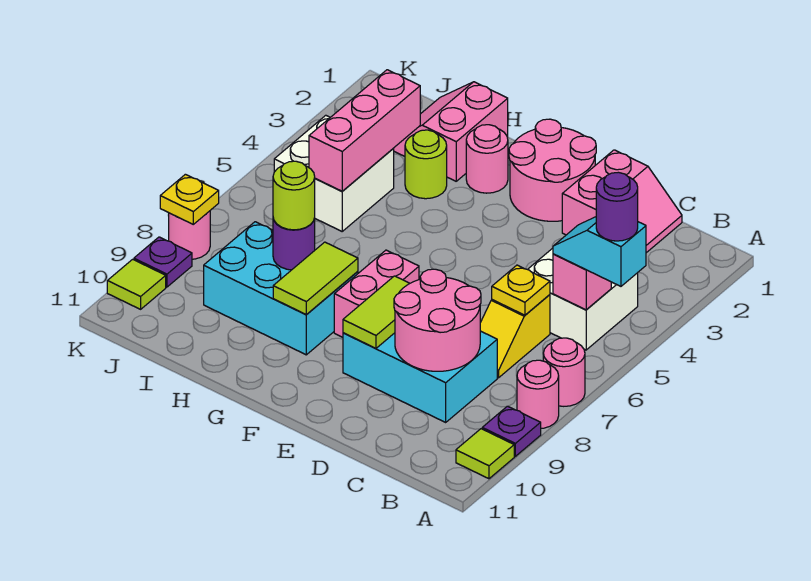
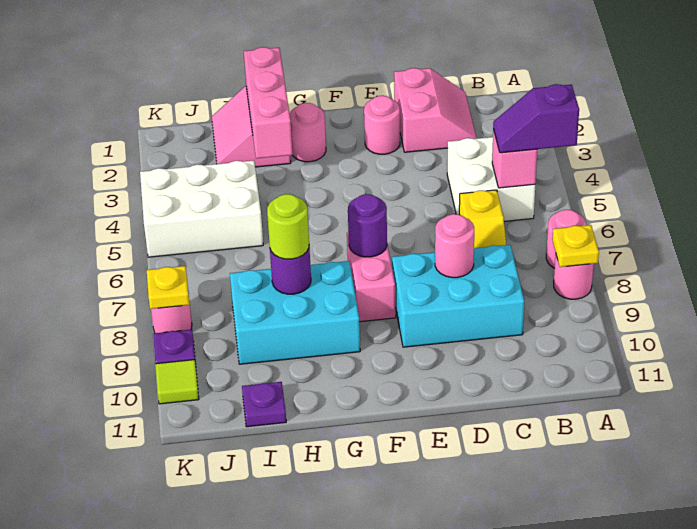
cyan slope A5:B5 level 3 top A -> purple slope A5:B5 level 3 top A
purple round brick A5 level 4 -> purple round brick F7 level 2
purple plate A9 level 1 -> purple plate I11 level 1
lime tile A10 level 1 -> none
yellow plate C6 level 2 -> yellow plate A8 level 2
pink round brick C8:D9 level 2 -> pink round brick D8 level 2
pink round brick E1:F2 level 1 -> pink round brick E2 level 1
lime tile E8:E9 level 2 -> none
lime tile G8:G9 level 2 -> none
lime round brick H3 level 1 -> none
pink brick I3:I5 level 2 -> pink brick H1:H3 level 2
white brick I4:J5 level 1 -> white brick I4:K5 level 1

